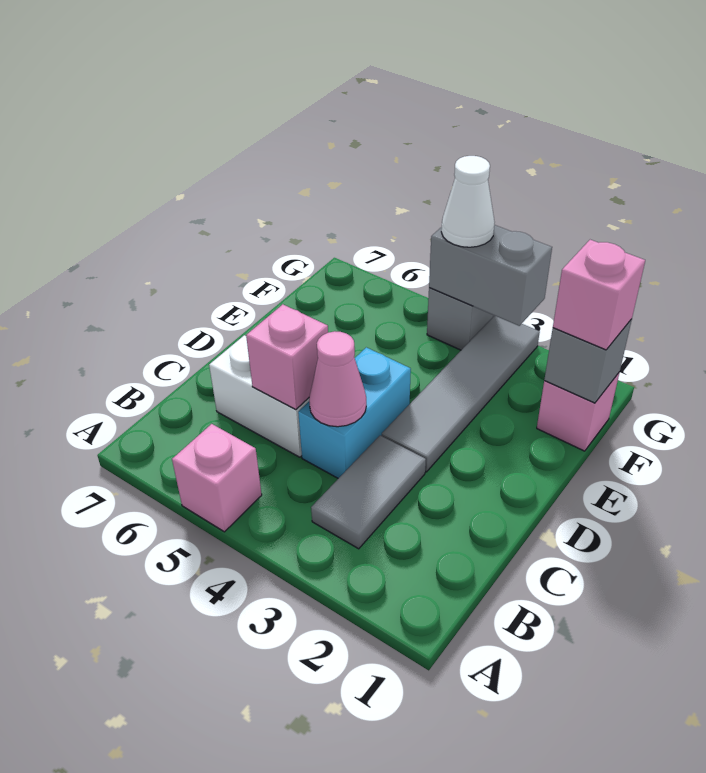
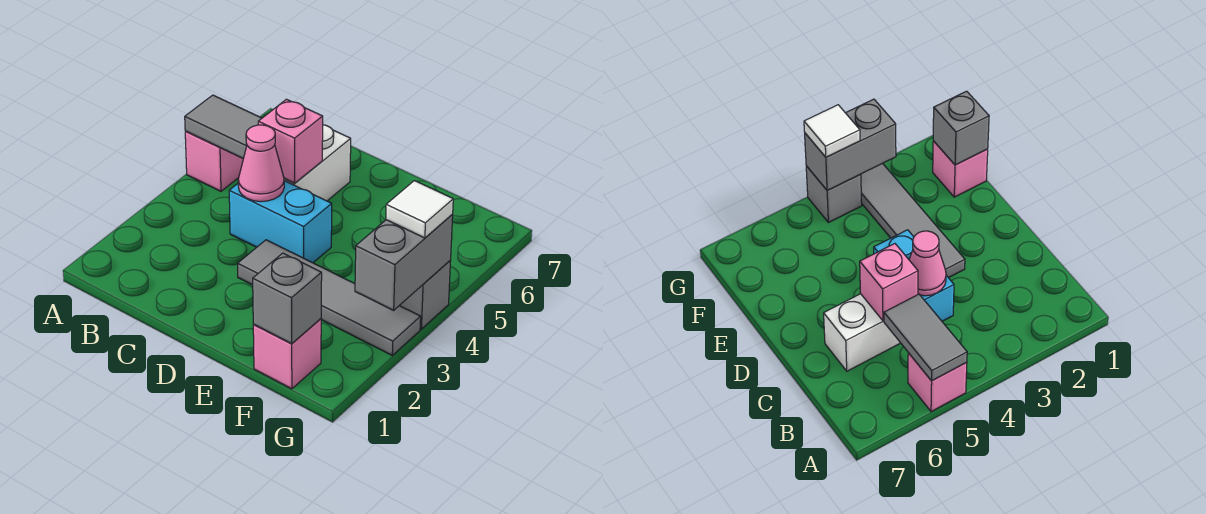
grey tile B3:C3 level 1 -> grey tile A5:B5 level 2
pink brick F1 level 3 -> none
white cone G4 level 3 -> white tile G4 level 3

